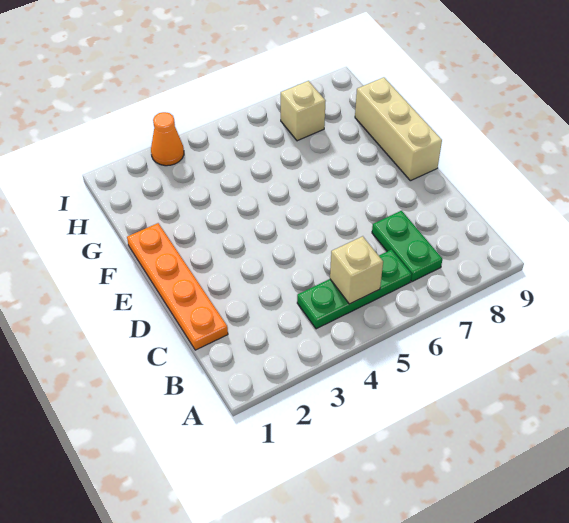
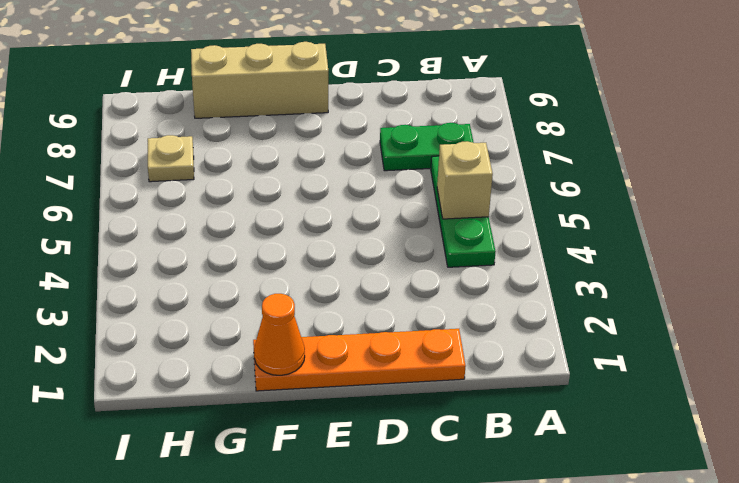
tan brick H7 level 1 -> tan plate H7 level 1
orange cone I3 level 1 -> orange cone F1 level 2

